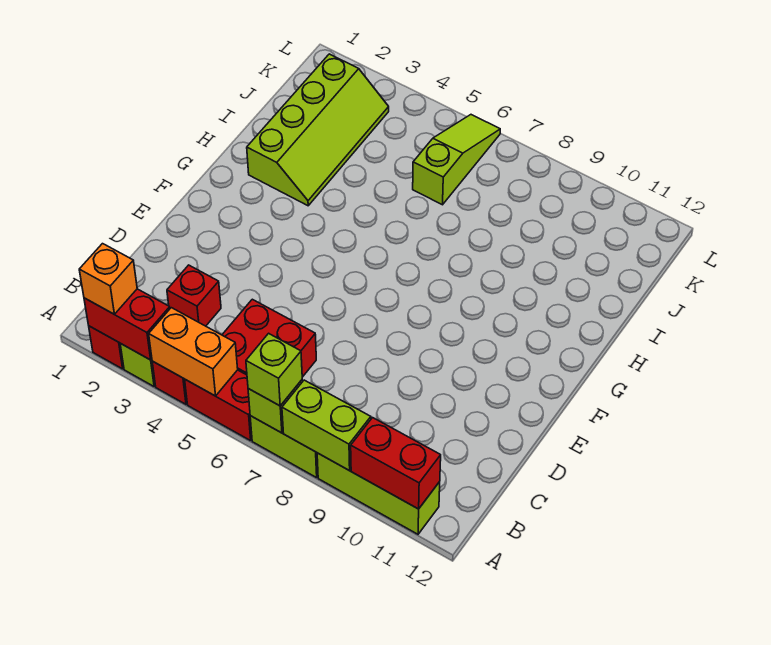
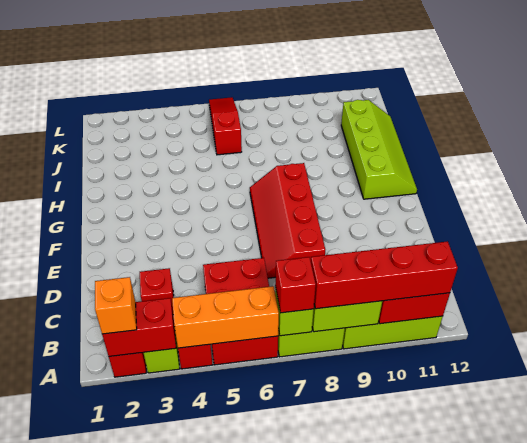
orange brick A4:A5 level 2 -> orange brick A4:A6 level 2
lime brick A7 level 3 -> red brick A7 level 3
none -> red brick A8:A11 level 3
none -> red slope D7:G8 level 1 top 8
lime slope H2:K3 level 1 top 2 -> lime slope G11:J12 level 1 top 11
lime slope J6:L6 level 1 top J -> red slope J6:L6 level 1 top J

